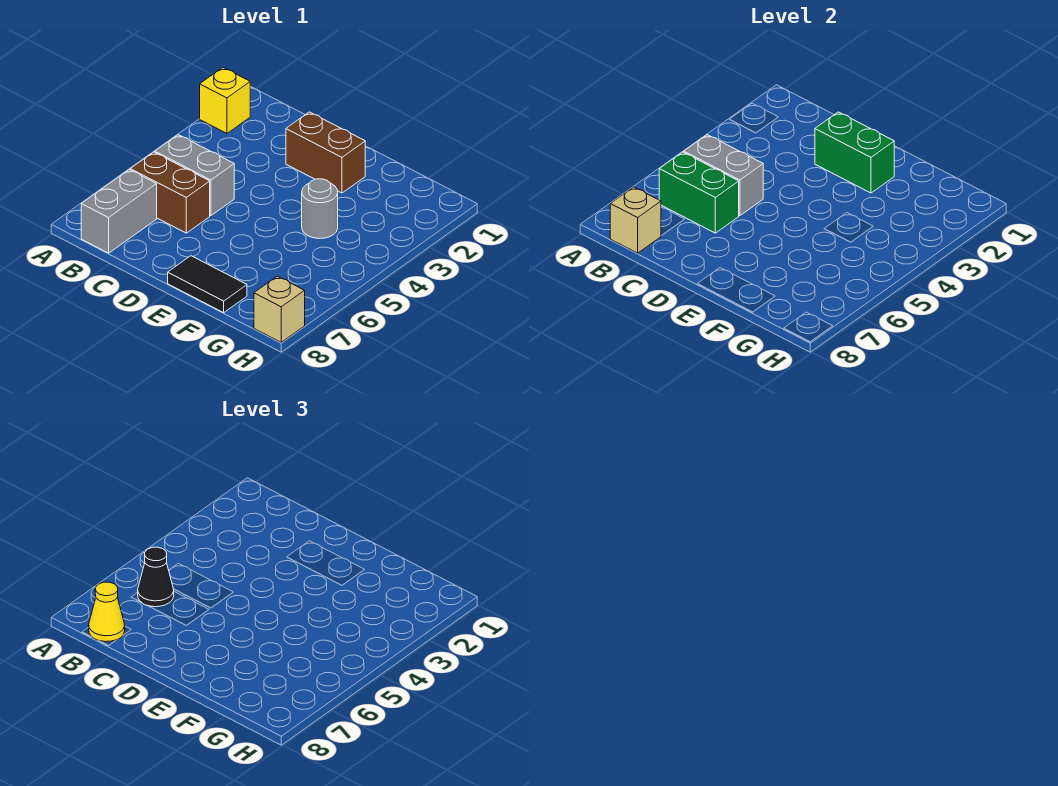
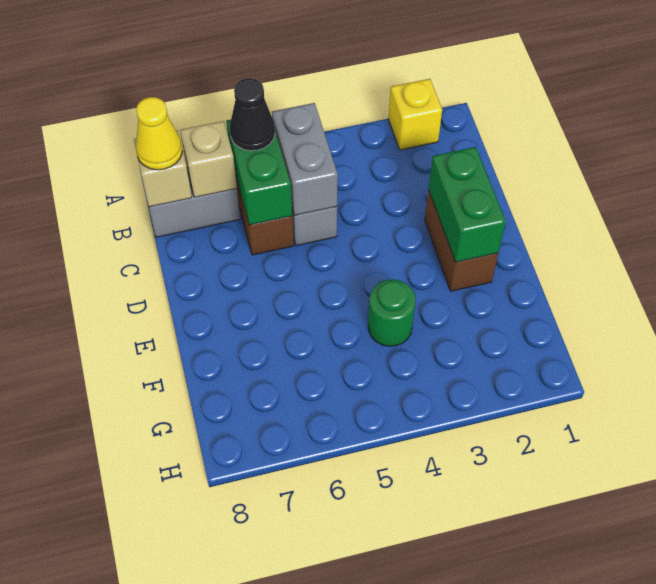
black tile E8:F8 level 1 -> none
grey round brick F4 level 1 -> green round brick F4 level 1
tan brick H8 level 1 -> tan brick B7 level 2

